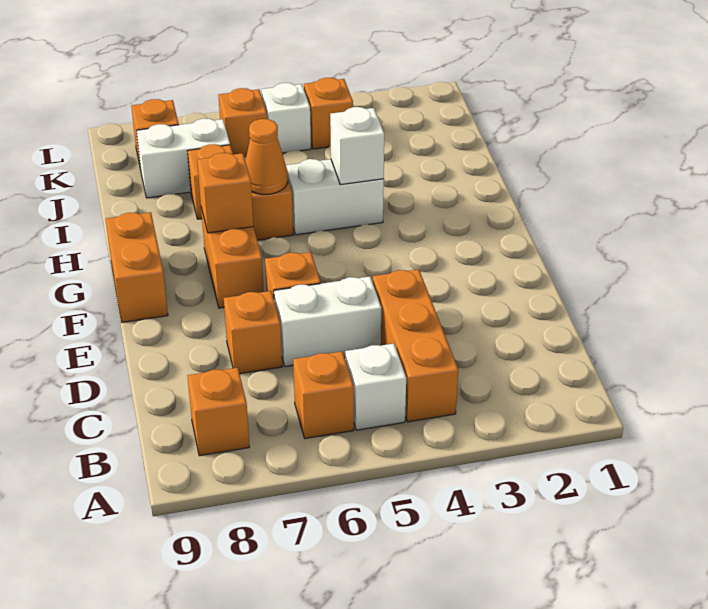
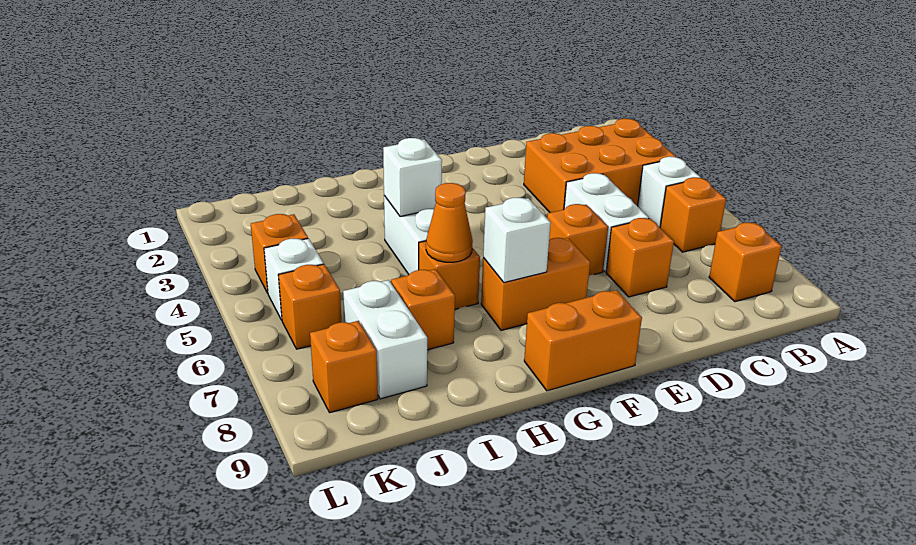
orange brick B4:D4 level 1 -> orange brick B3:D4 level 1
orange brick G7 level 2 -> white brick G7 level 2

